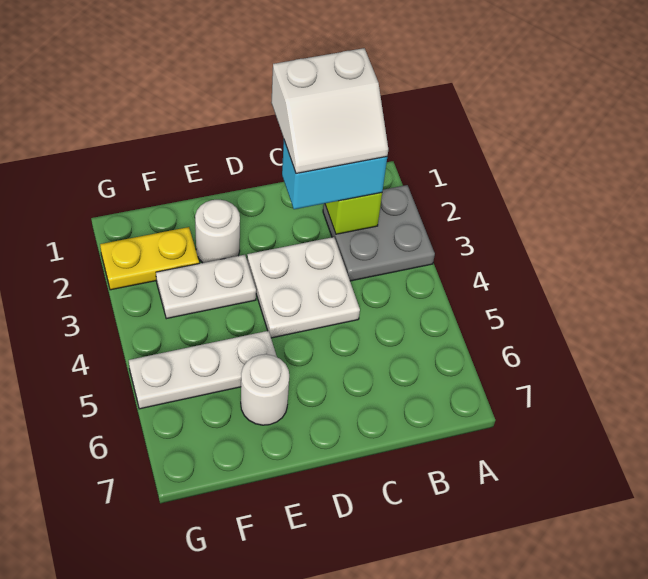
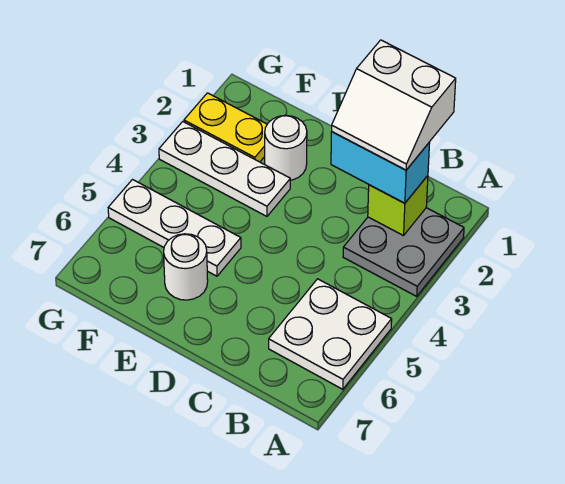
white plate C3:D4 level 1 -> white plate A5:B6 level 1
white plate E3:F3 level 1 -> white plate E3:G3 level 1

